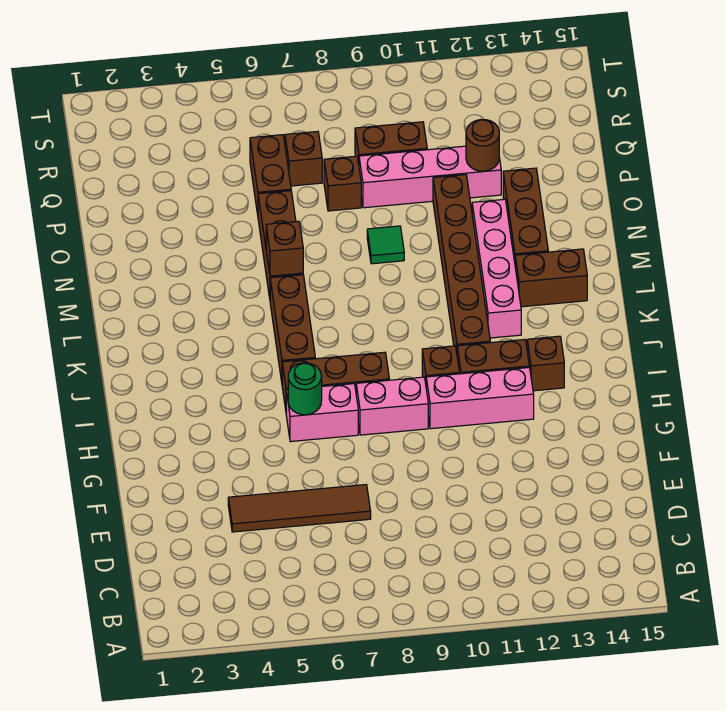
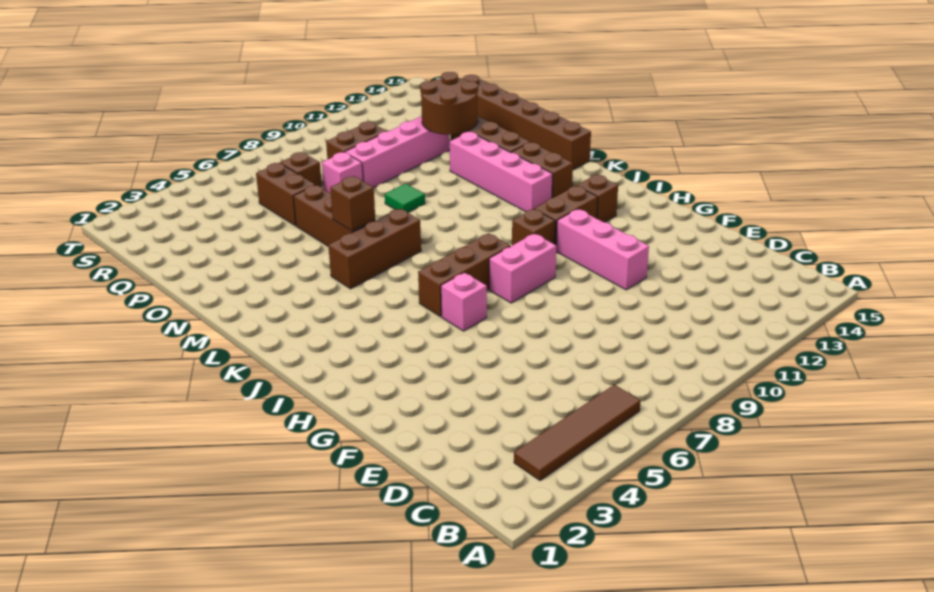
brown tile E4:E7 level 1 -> brown tile B3:B6 level 1
pink brick H6:H7 level 1 -> pink brick H6 level 1
green round brick H6 level 2 -> none
pink brick H10:H12 level 1 -> pink brick F11:H11 level 1
brown brick J6:L6 level 1 -> brown brick L5:L7 level 1
brown brick J11:O11 level 1 -> brown brick L15:Q15 level 1
brown brick L13:L14 level 1 -> brown brick K13:L13 level 1
brown brick P8 level 1 -> pink brick P8 level 1
brown round brick P12 level 2 -> brown round brick O12:P13 level 2

